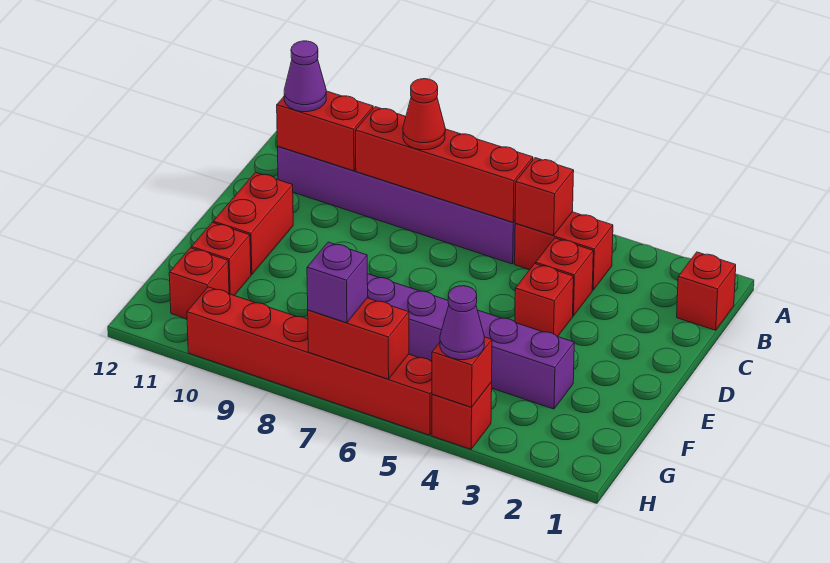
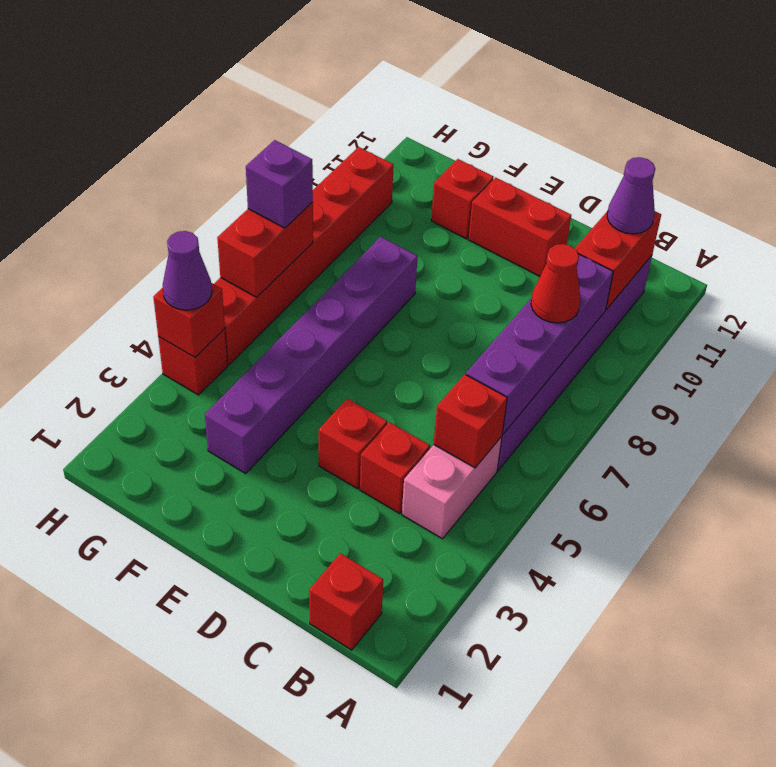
red brick B4:B5 level 1 -> pink brick B4:B5 level 1
red brick B6:B9 level 2 -> purple brick B6:B9 level 2
red brick G11 level 1 -> none

